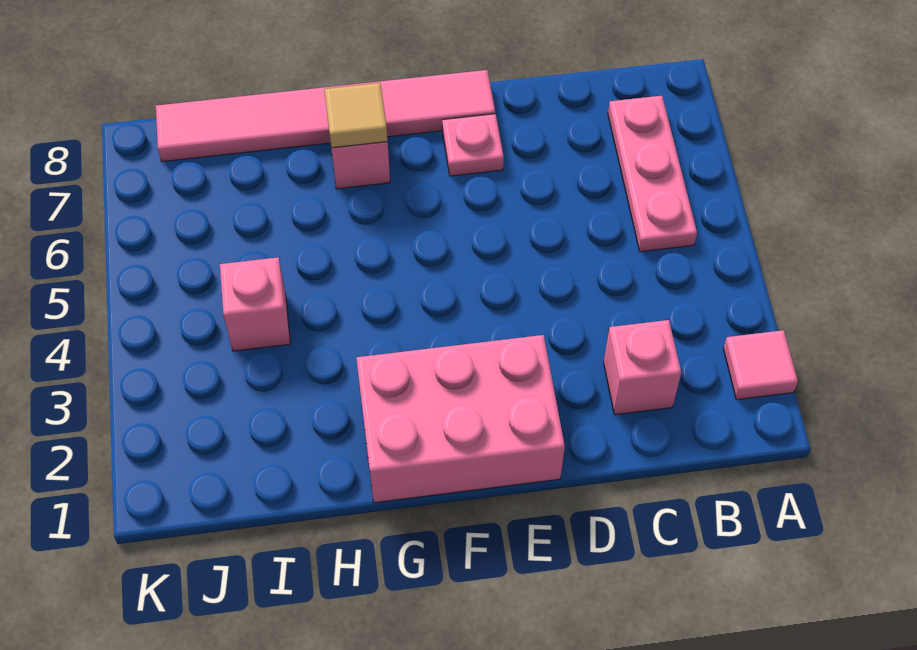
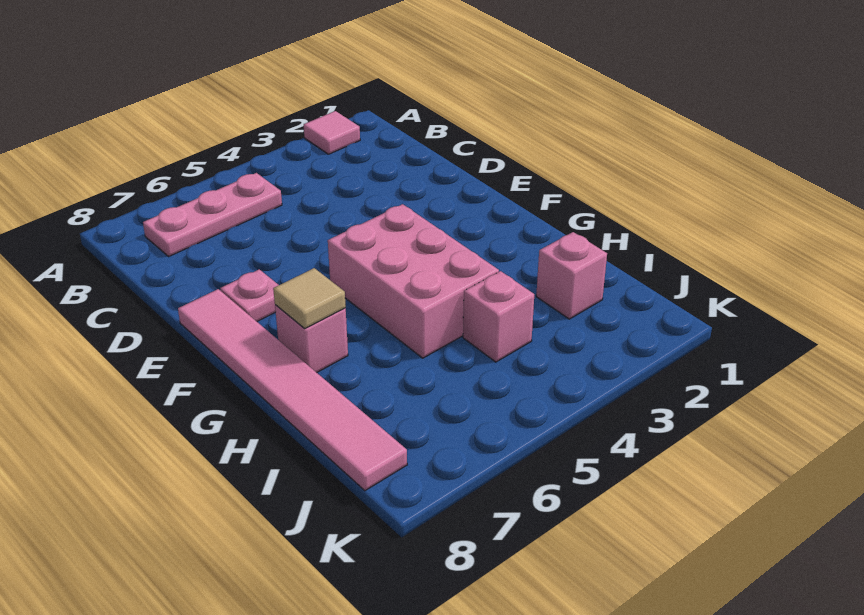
pink brick C2 level 1 -> pink brick I2 level 1
pink brick E1:G2 level 1 -> pink brick F4:H5 level 1

